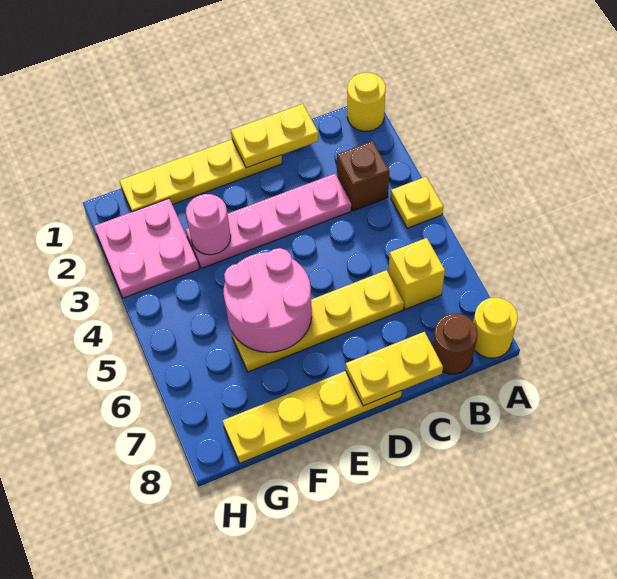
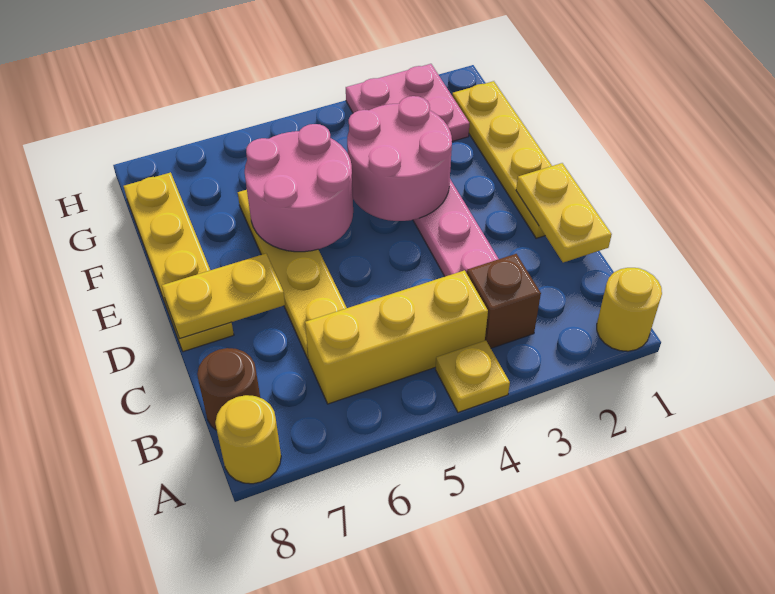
yellow brick B6 level 1 -> yellow brick B4:B6 level 1
yellow plate C8:D8 level 2 -> yellow plate D7:D8 level 2
pink round brick F3 level 2 -> pink round brick E3:F4 level 2

